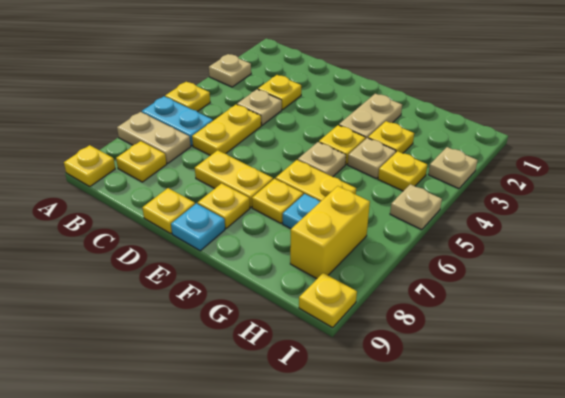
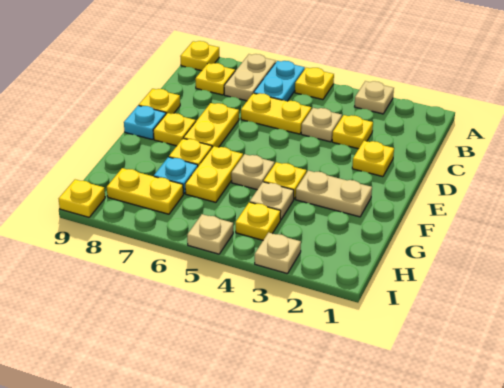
yellow plate G3 level 1 -> yellow plate D2 level 1
yellow brick H7:H8 level 1 -> yellow plate H7:H8 level 1

